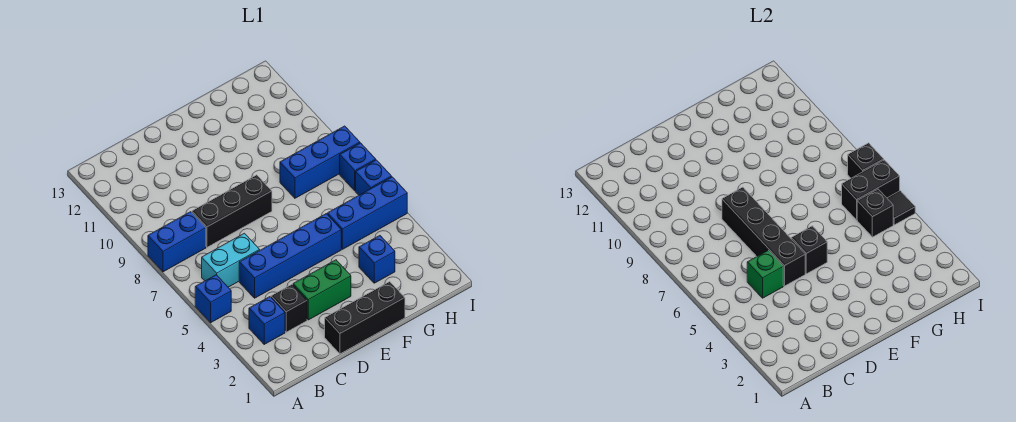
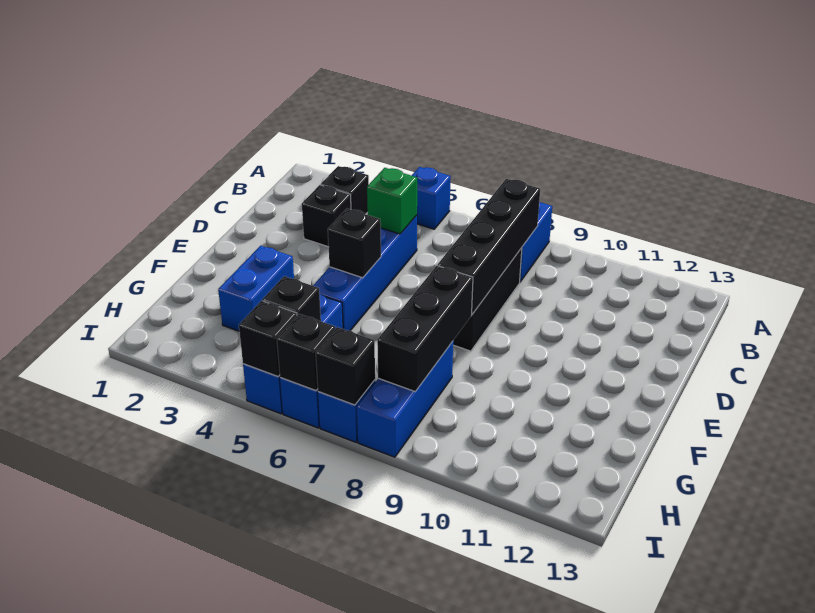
blue brick B3 level 1 -> black brick B3 level 1
cyan brick B6:C6 level 1 -> none
black brick D1:F1 level 1 -> black brick F8:H8 level 2
green brick D3:E3 level 1 -> none
black brick D5:D8 level 2 -> black brick B8:E8 level 2
blue brick G3 level 1 -> blue brick F3:G3 level 1
black brick H6:I6 level 2 -> black brick I6 level 2
black tile I5 level 2 -> black brick I5 level 2

